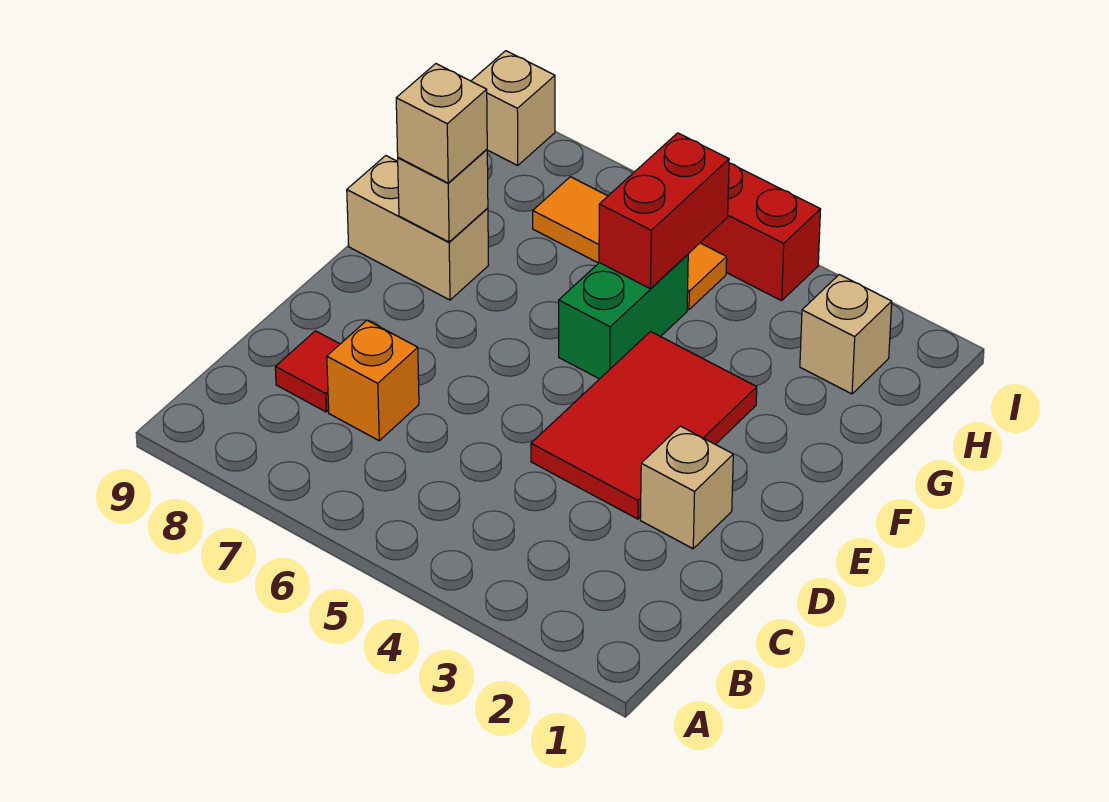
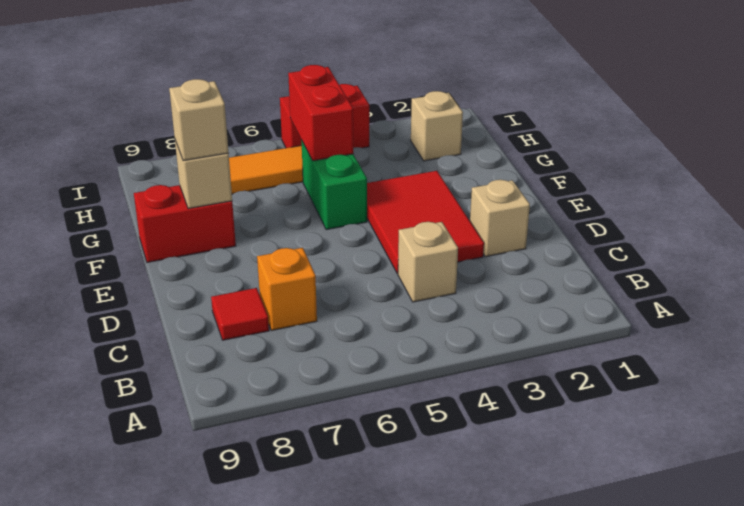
tan brick F8:F9 level 1 -> red brick F8:F9 level 1
tan brick I9 level 1 -> tan brick C4 level 1

